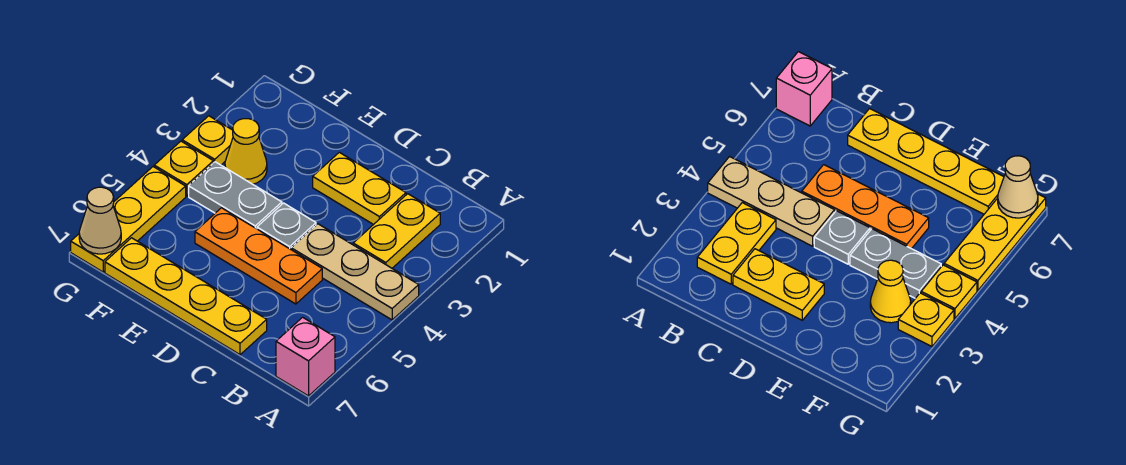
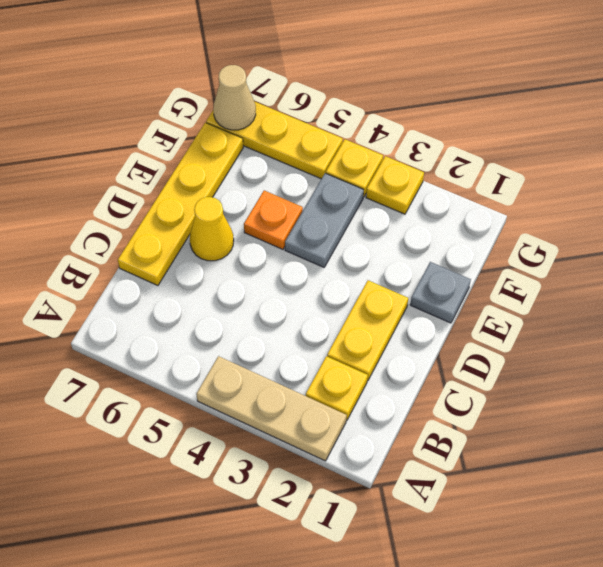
tan plate A4:C4 level 1 -> tan plate A2:A4 level 1
pink brick A7 level 1 -> none
yellow plate B2:B3 level 1 -> yellow plate B2 level 1
orange plate C5:E5 level 1 -> orange plate E5 level 1
grey plate D4 level 1 -> grey plate E1 level 1
yellow cone F3 level 1 -> yellow cone D6 level 1

